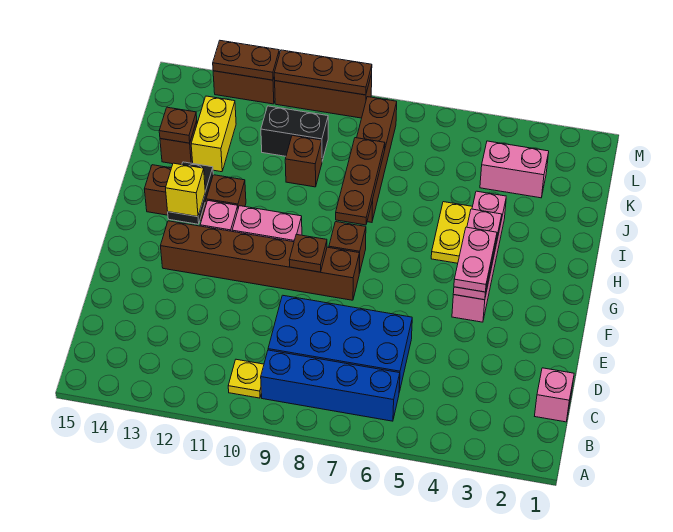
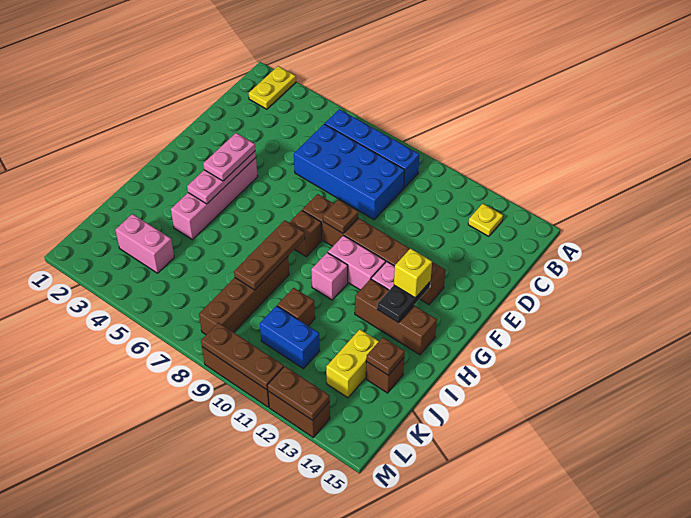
yellow plate B10 level 1 -> yellow plate B13 level 1
pink brick C1 level 1 -> pink brick H10 level 1
yellow plate H5:I5 level 1 -> yellow plate A2:B2 level 1
black brick K10:K11 level 1 -> blue brick K10:K11 level 1

